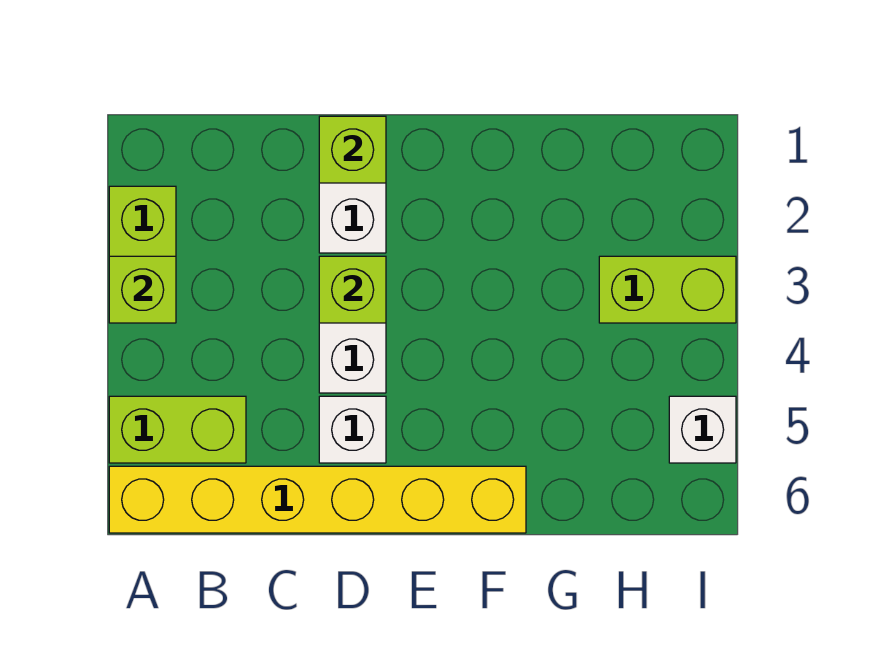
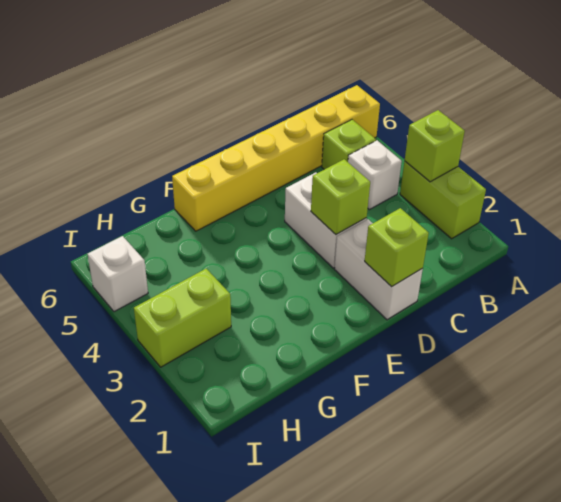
lime brick A5:B5 level 1 -> lime brick B5 level 1
white brick D5 level 1 -> white brick B4 level 1

